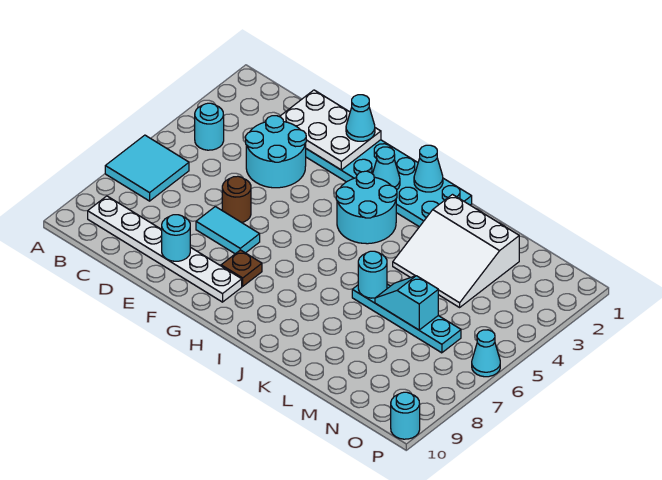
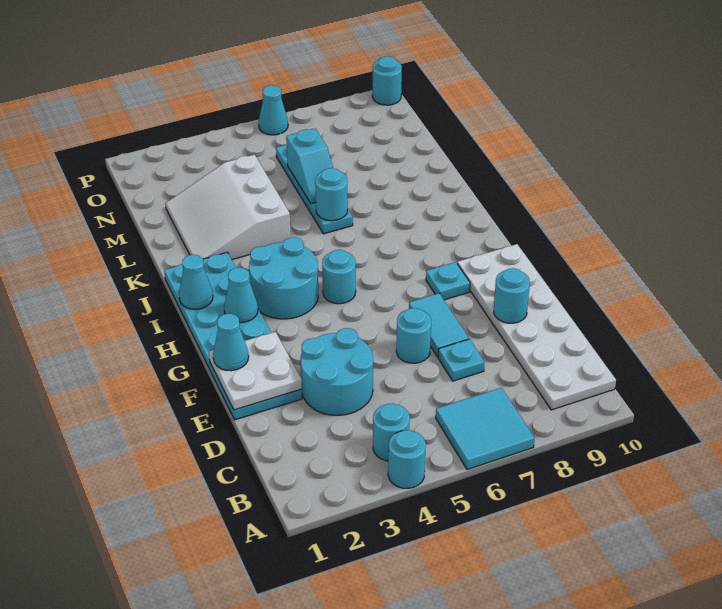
none -> cyan round brick A4 level 1
white plate B9:G9 level 1 -> white plate B9:G10 level 1
white plate D1:F2 level 2 -> white plate E1:F2 level 2
none -> cyan plate D7 level 1
brown round brick E6 level 1 -> cyan round brick E6 level 1
brown plate G8 level 1 -> cyan plate G8 level 1
none -> cyan round brick H5 level 1
white slope K2:M4 level 1 top 2 -> white slope K2:M4 level 1 top 4

